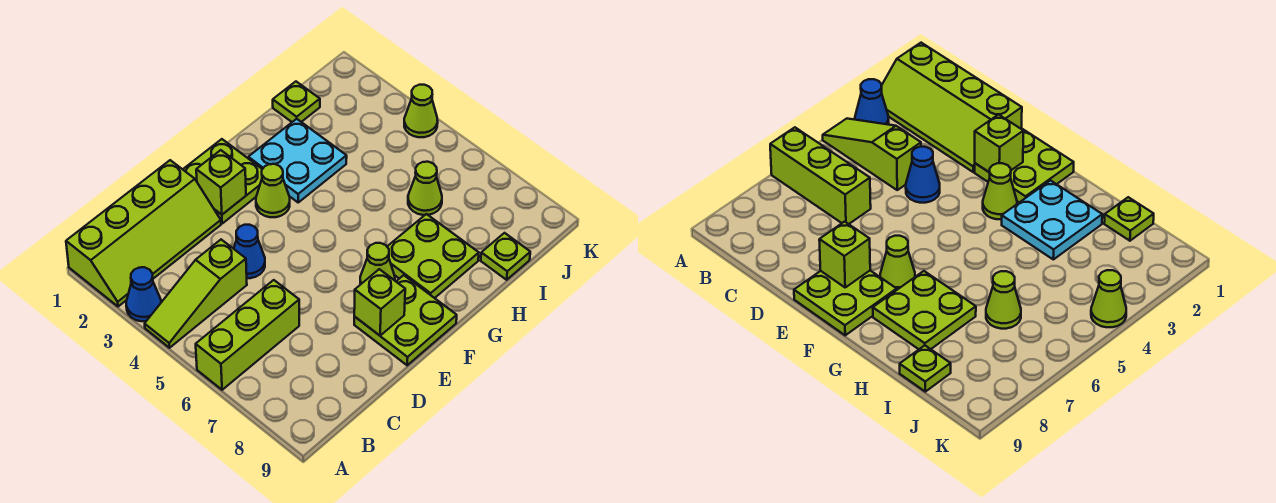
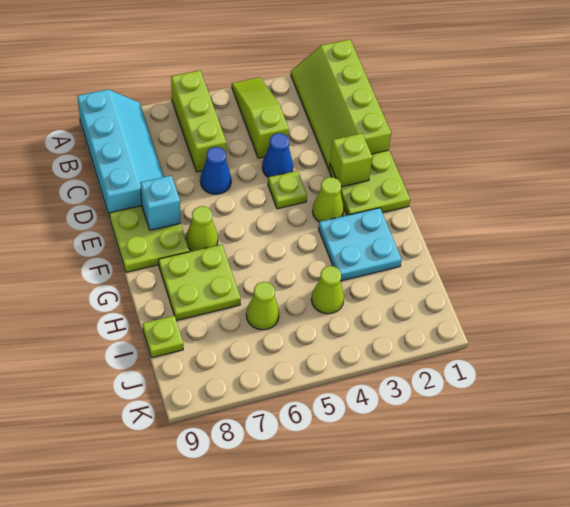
blue cone A3 level 1 -> blue cone D6 level 1
none -> cyan slope A8:D9 level 1 top 9
lime brick E8 level 2 -> cyan brick E8 level 2
lime plate I1 level 1 -> lime plate E4 level 1
lime cone K4 level 1 -> lime cone I4 level 1

